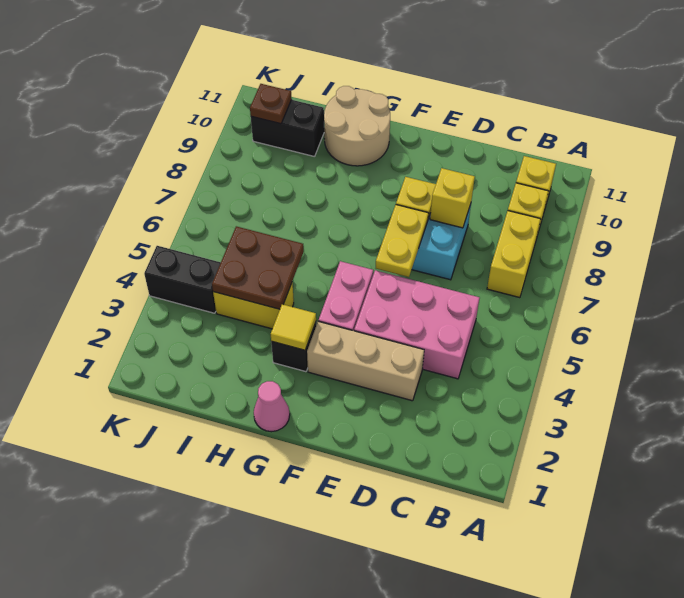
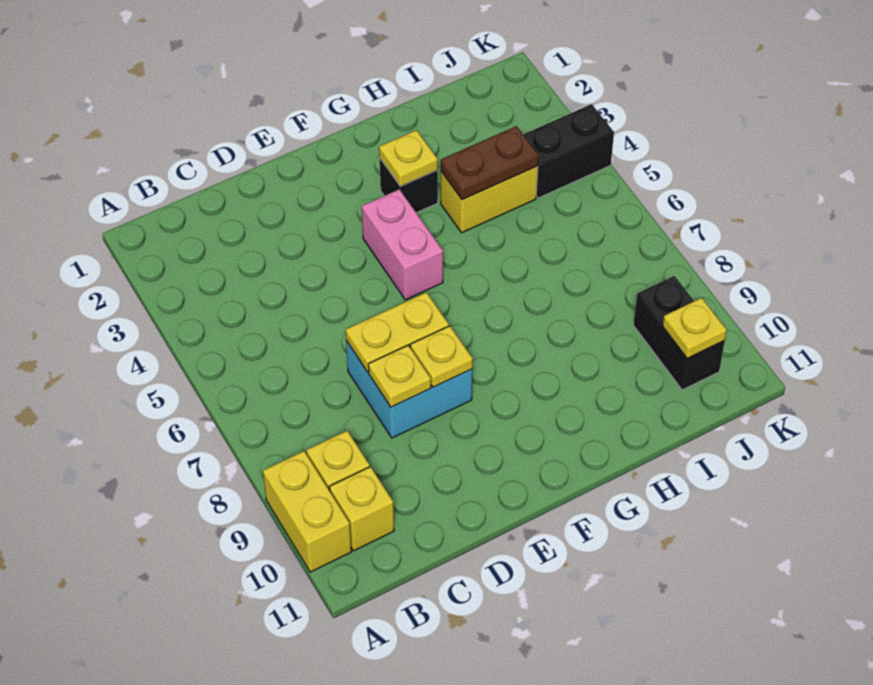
yellow brick B7:B8 level 1 -> yellow brick A9:A10 level 1
pink brick C4:E5 level 1 -> none
tan brick D3:F3 level 1 -> none
yellow brick D8 level 2 -> yellow plate D8 level 2
yellow plate E6:E7 level 2 -> yellow plate D7:E7 level 2
pink cone G1 level 1 -> none
yellow tile G3 level 2 -> yellow plate G3 level 2
tan round brick G10:H11 level 1 -> none
brown plate H4:I5 level 2 -> brown plate H4:I4 level 2
black brick I10:J10 level 1 -> black brick J9:J10 level 1
brown plate J10 level 2 -> yellow plate J10 level 2

